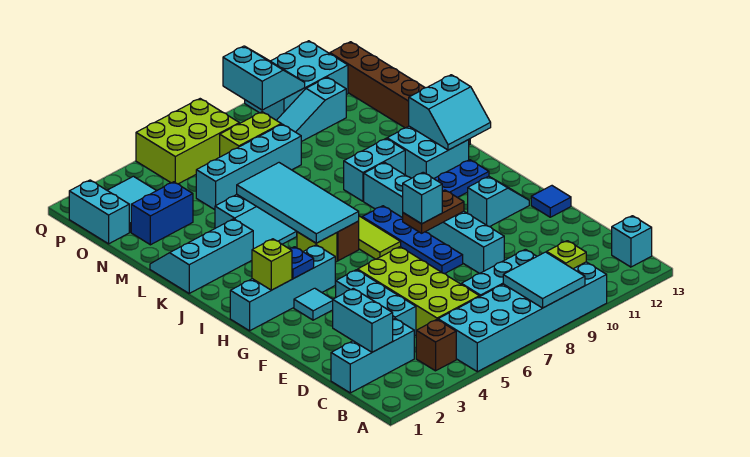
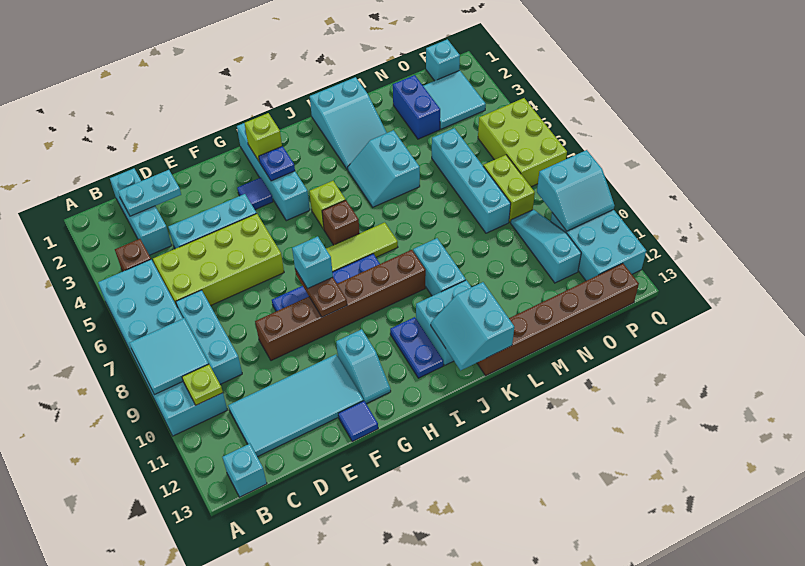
cyan brick C2:D2 level 2 -> cyan plate C2:D2 level 2
cyan brick E9:J9 level 1 -> brown brick E9:J9 level 1
cyan tile G3 level 1 -> blue tile G3 level 1
cyan tile I5:L6 level 2 -> cyan tile C11:F12 level 1
cyan slope K1:L3 level 1 top K -> cyan slope K1:L3 level 1 top 1
cyan brick O1:P1 level 1 -> cyan brick P1 level 1

